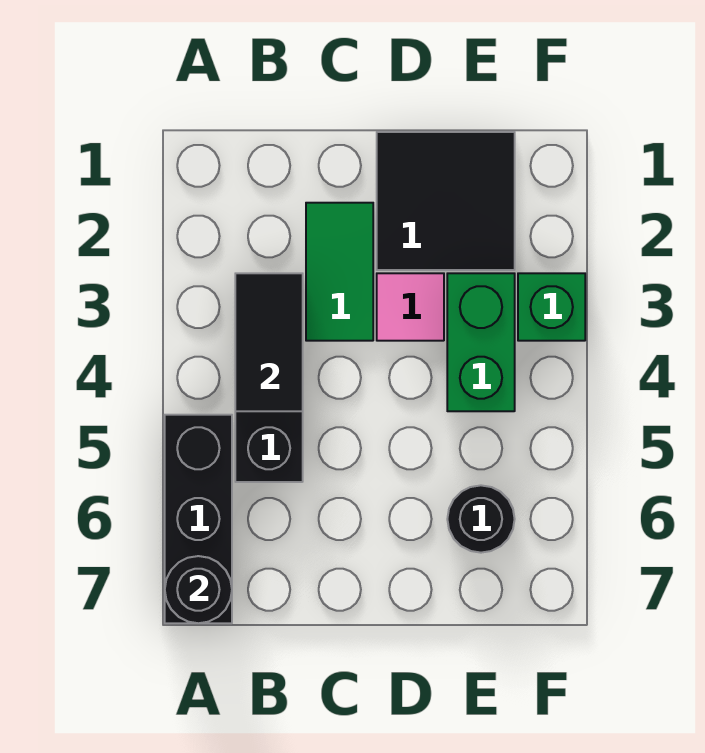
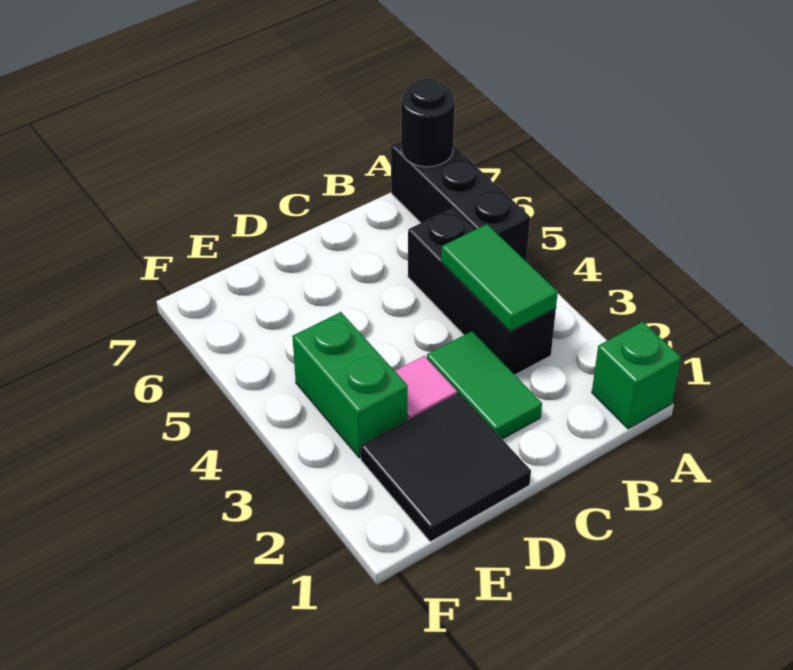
black tile B3:B4 level 2 -> green tile B3:B4 level 2
black round brick E6 level 1 -> none
green brick F3 level 1 -> green brick A1 level 1

